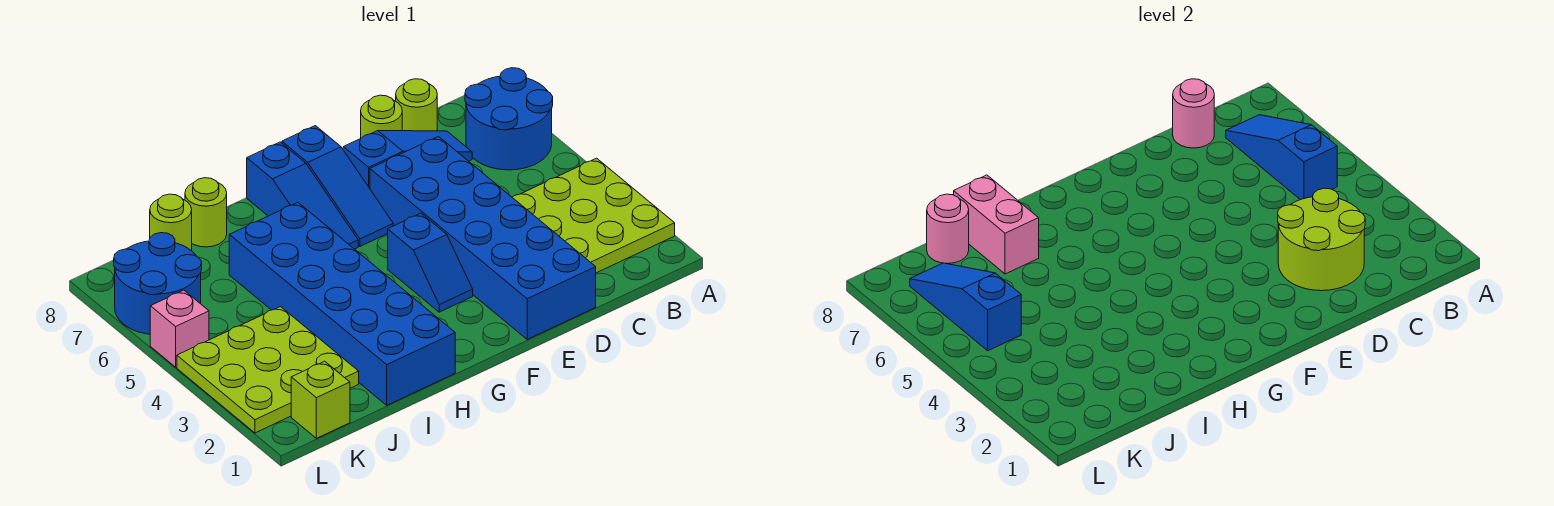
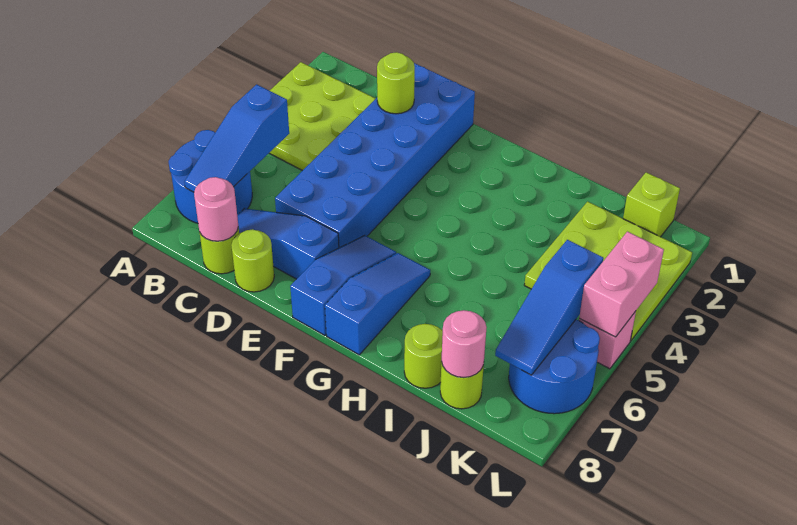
lime round brick C2:D3 level 2 -> lime round brick D2 level 2
blue slope F3:F4 level 1 top 4 -> none
blue brick H1:I6 level 1 -> none
pink brick I7:I8 level 2 -> pink brick L4:L5 level 2

